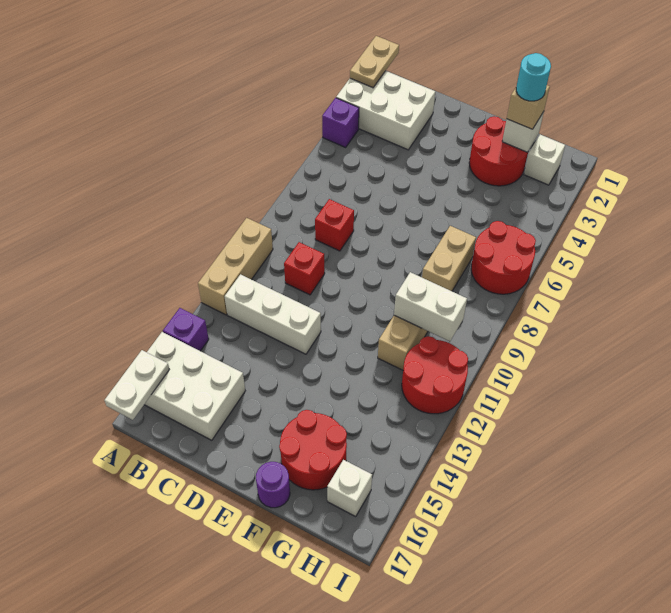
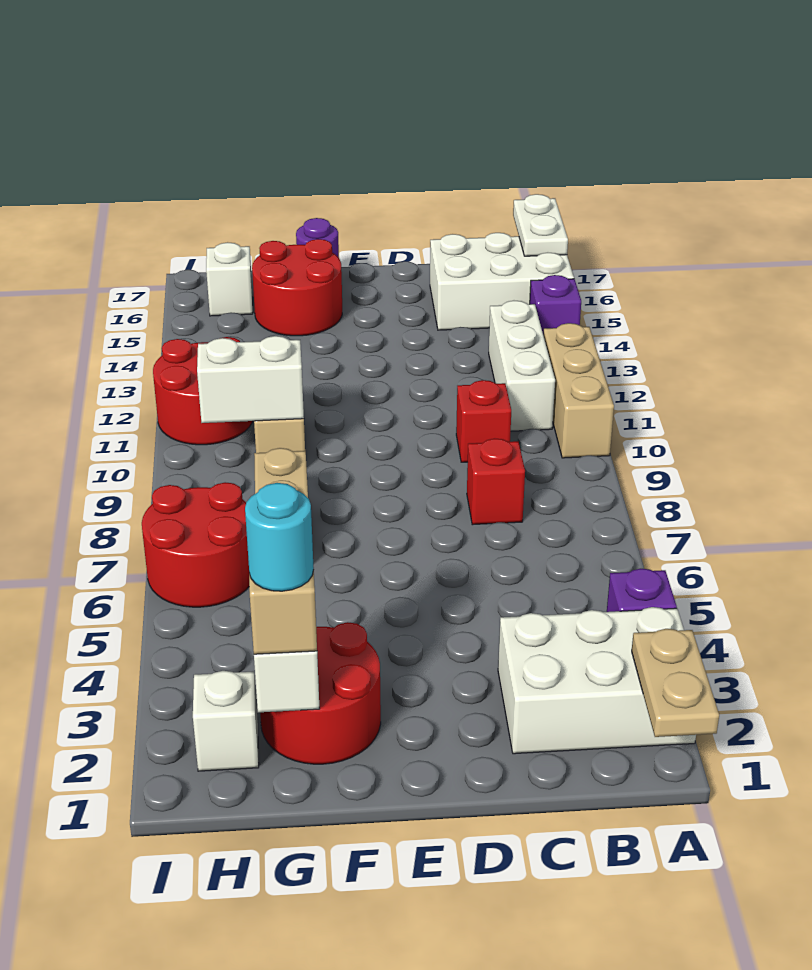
white brick B12:D12 level 1 -> white brick B11:B13 level 1

